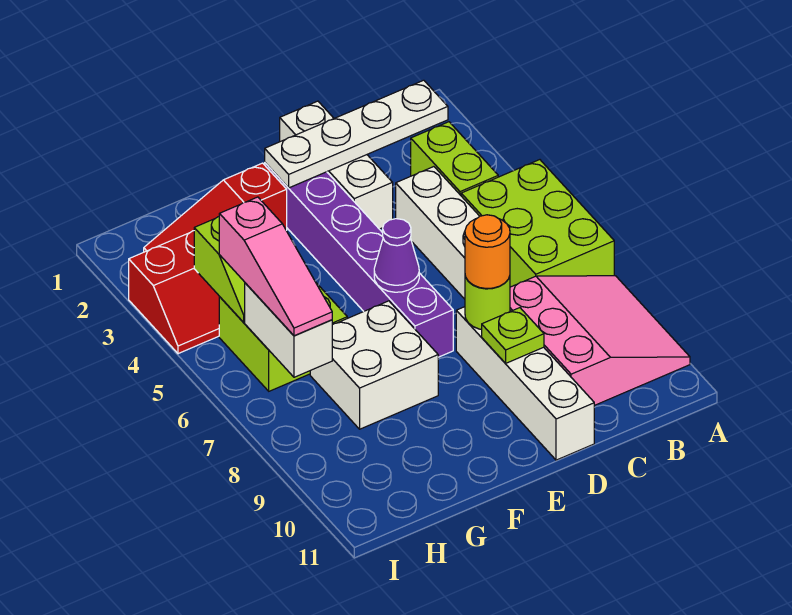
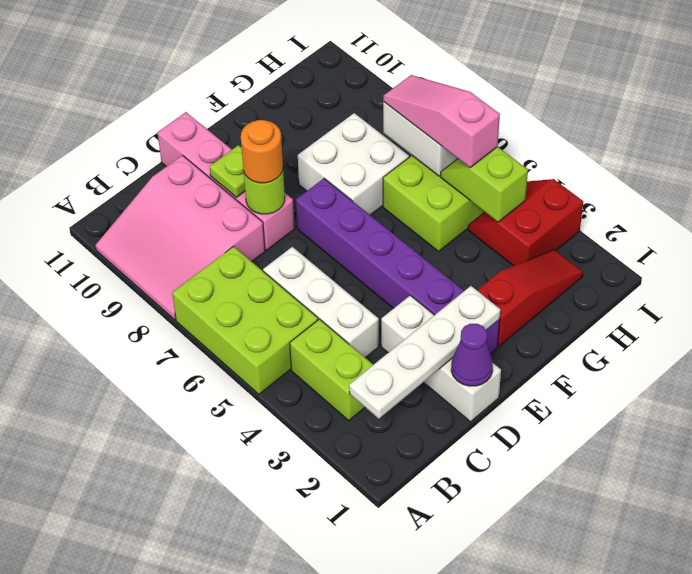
white brick D8:D11 level 1 -> pink brick D8:D11 level 1
purple cone E6 level 2 -> purple cone D1 level 2

